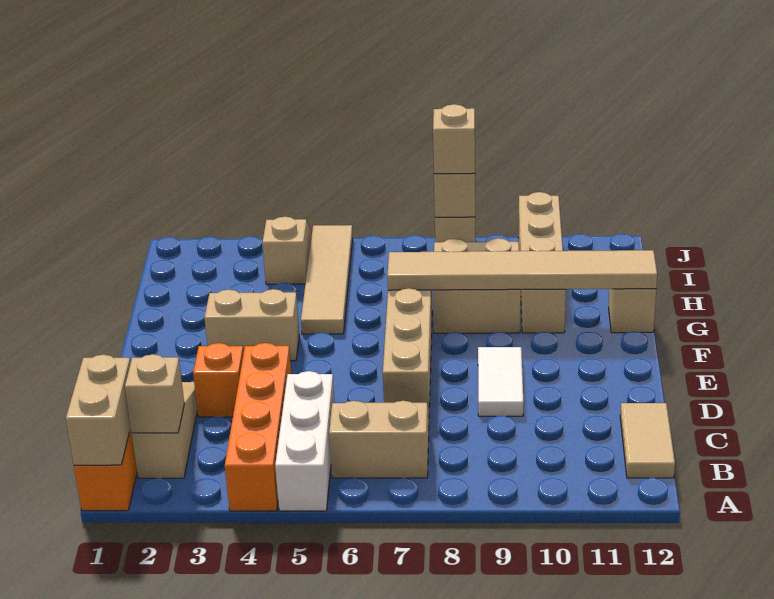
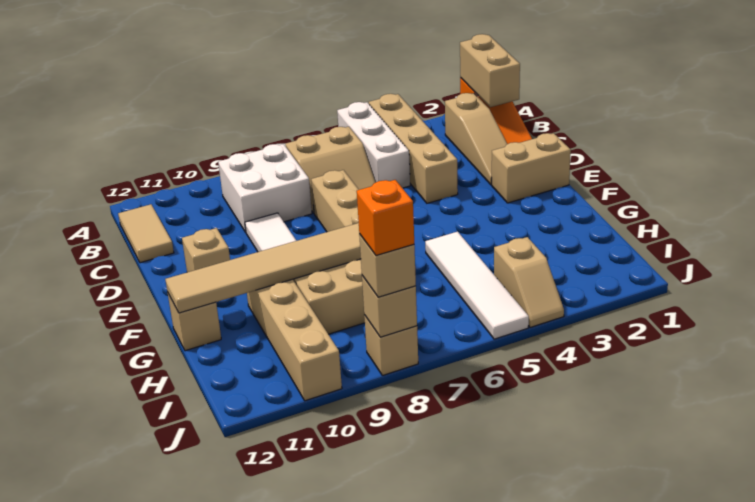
orange brick A4:D4 level 1 -> tan brick A4:D4 level 1
tan brick B2 level 2 -> tan brick E11 level 1
none -> white brick B8:C9 level 1
orange brick D3 level 1 -> orange brick J8 level 4
tan brick F3:F4 level 1 -> tan brick E1:E2 level 1
tan tile G5:J5 level 1 -> white tile G5:J5 level 1

